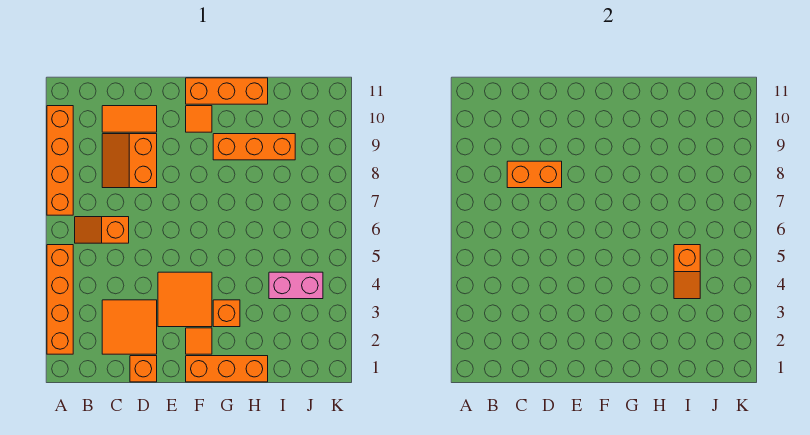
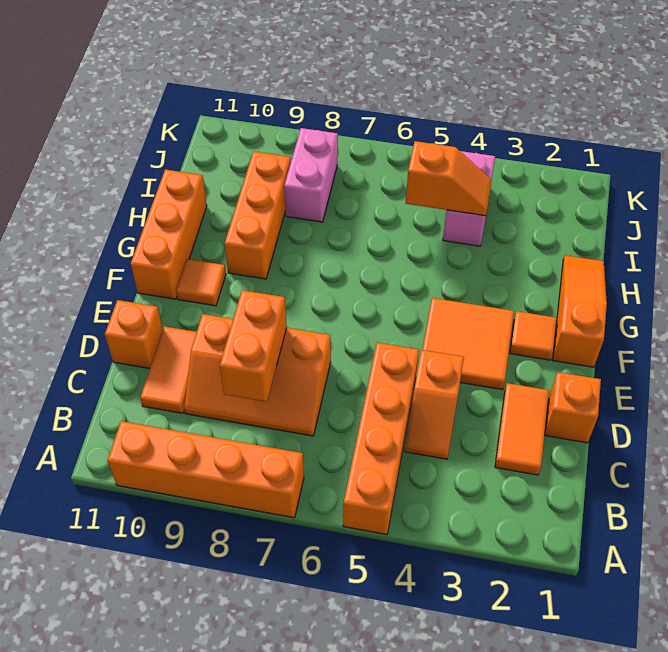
orange brick A2:A5 level 1 -> orange brick A5:D5 level 1
orange slope B6:C6 level 1 top C -> orange slope C4:D4 level 1 top D
orange tile C2:D3 level 1 -> orange tile C2:D2 level 1
orange slope C8:D9 level 1 top D -> orange slope C7:D9 level 1 top D
orange brick F1:H1 level 1 -> orange slope F1:H1 level 1 top F
orange brick G3 level 1 -> orange brick D11 level 1
none -> pink brick I8:J8 level 1

